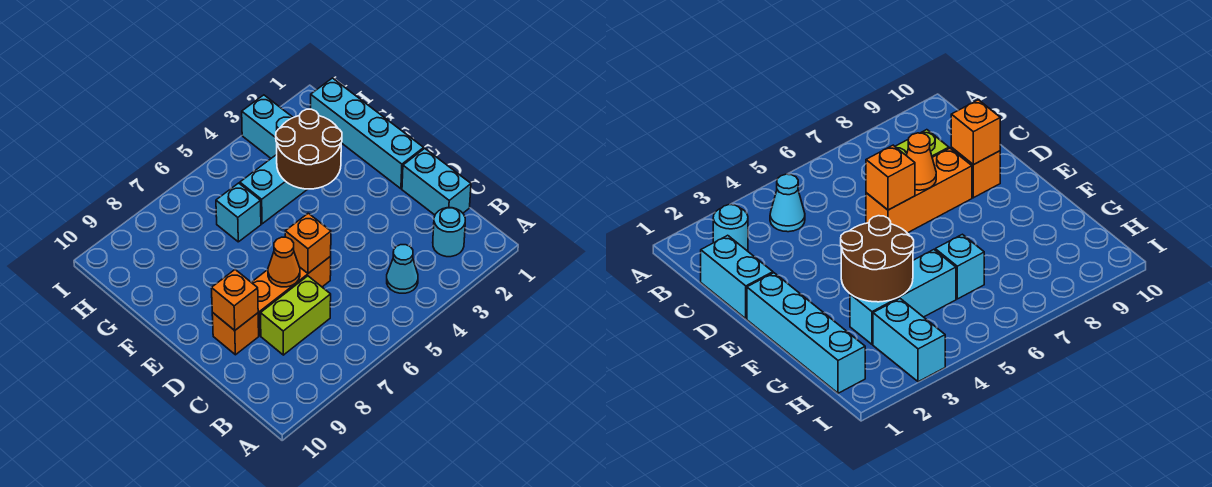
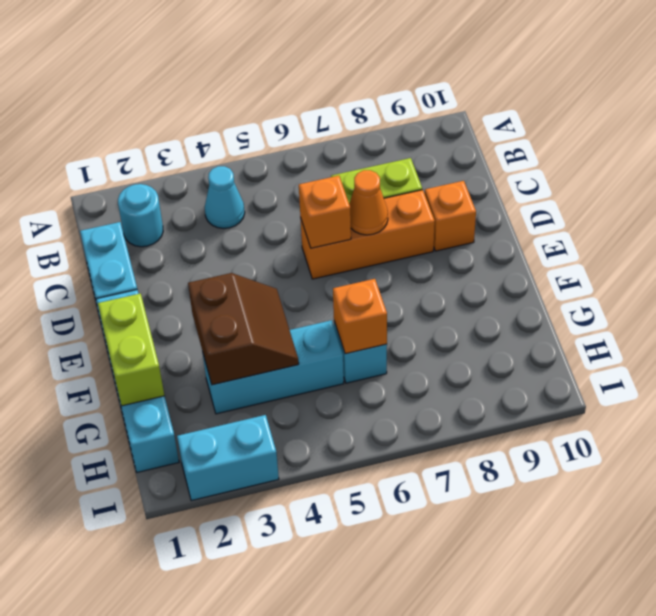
orange brick D9 level 2 -> orange brick G6 level 2
none -> lime brick F1:G1 level 2
brown round brick F3:G4 level 2 -> brown slope F3:G4 level 2 top 3
cyan brick H3:I3 level 1 -> cyan brick I2:I3 level 1

